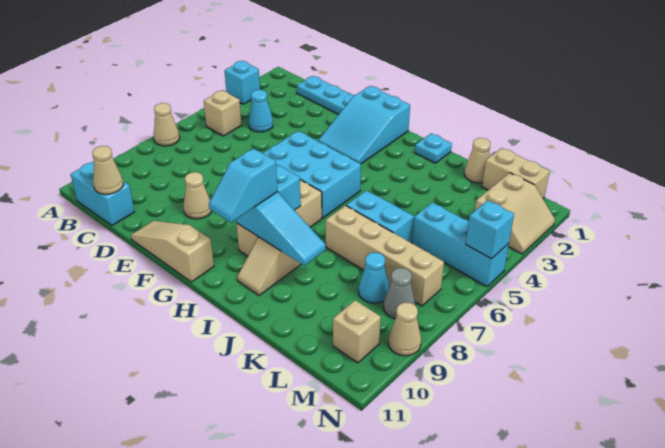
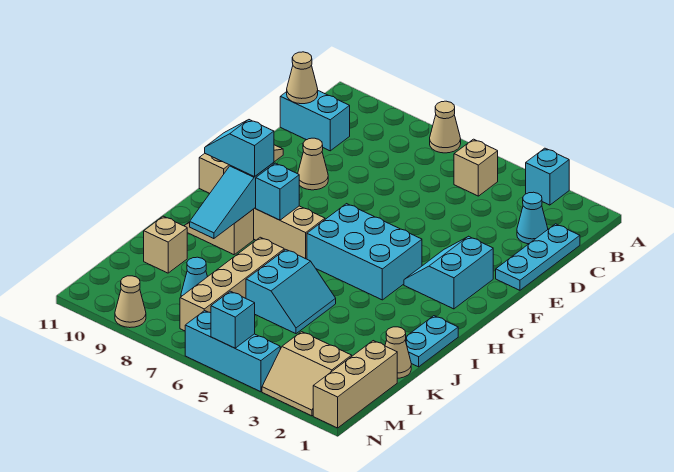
cyan brick B11:C11 level 1 -> cyan brick C10:C11 level 1
cyan cone C4 level 1 -> cyan cone C2 level 1
cyan slope F1:G3 level 1 top 1 -> cyan slope F2:G3 level 1 top 2
cyan brick F5:H6 level 1 -> cyan brick G4:H6 level 1
cyan plate I1 level 1 -> cyan plate I1:J1 level 1
tan brick L1:M1 level 1 -> tan brick L1:N1 level 1
cyan brick L5:N5 level 1 -> cyan brick N4:N6 level 1
grey cone M8 level 1 -> none
tan brick M10 level 1 -> tan brick K10 level 1

